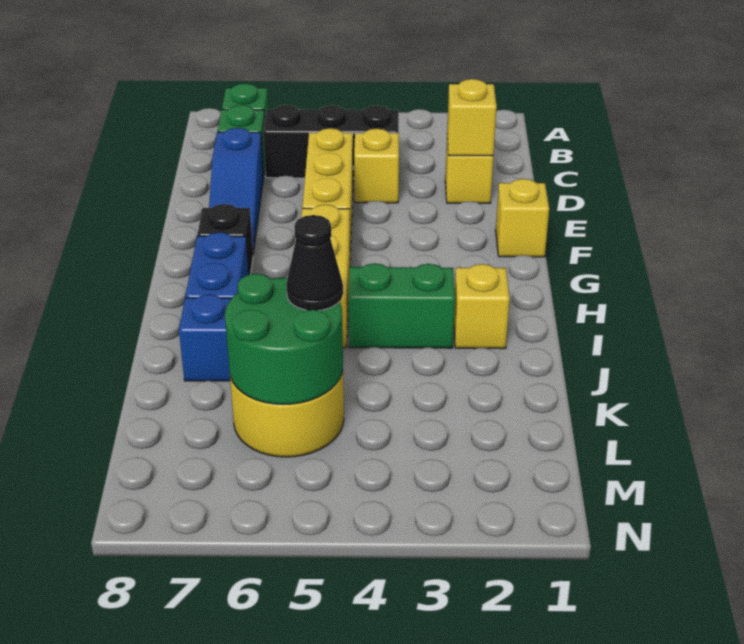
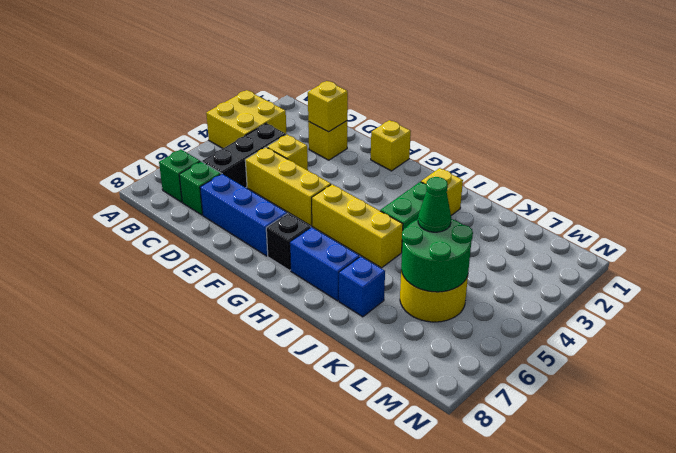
none -> yellow brick A3:B4 level 1
blue slope D7:F7 level 1 top D -> blue brick D7:F7 level 1
black cone K5 level 3 -> green cone K5 level 3

